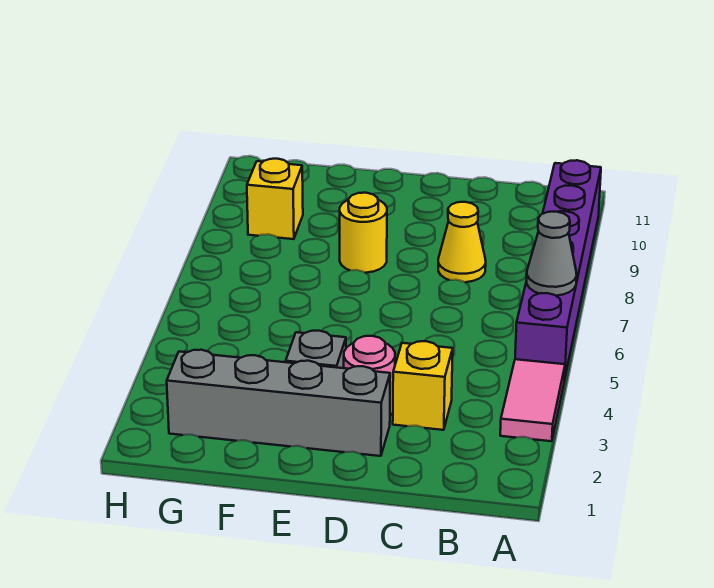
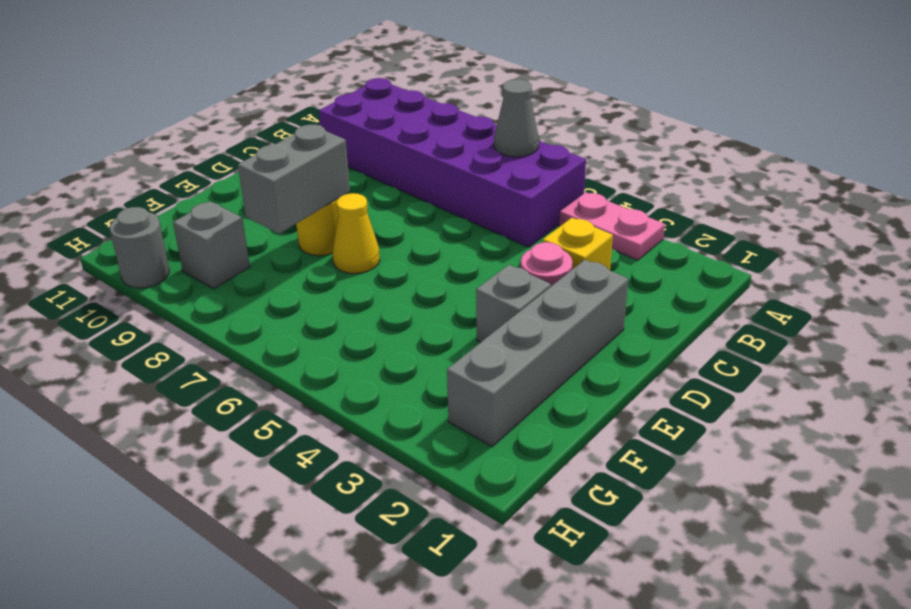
pink tile A3:A4 level 1 -> pink plate A3:A4 level 1
purple brick A5:A10 level 1 -> purple brick A5:B10 level 1
yellow cone C8 level 1 -> yellow cone E7 level 1
none -> grey brick E8:F8 level 2
yellow brick G9 level 1 -> grey brick G9 level 1
none -> grey round brick H10 level 1

